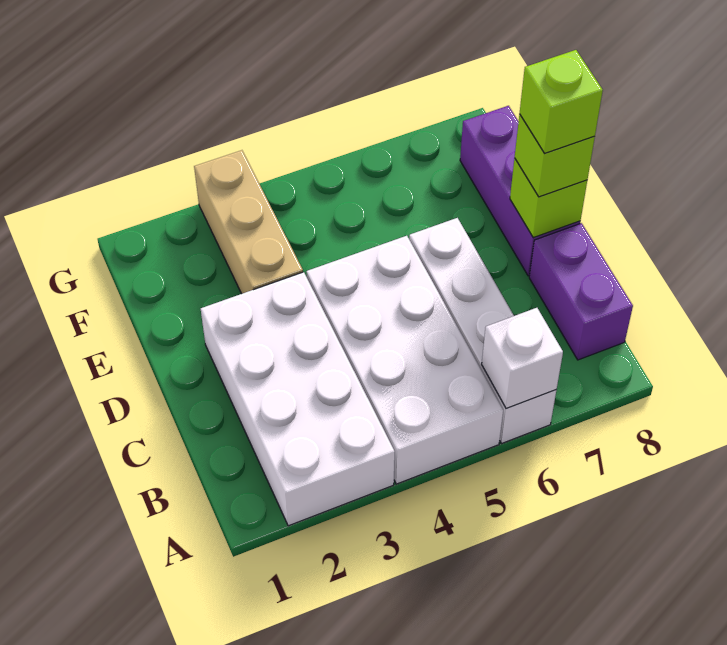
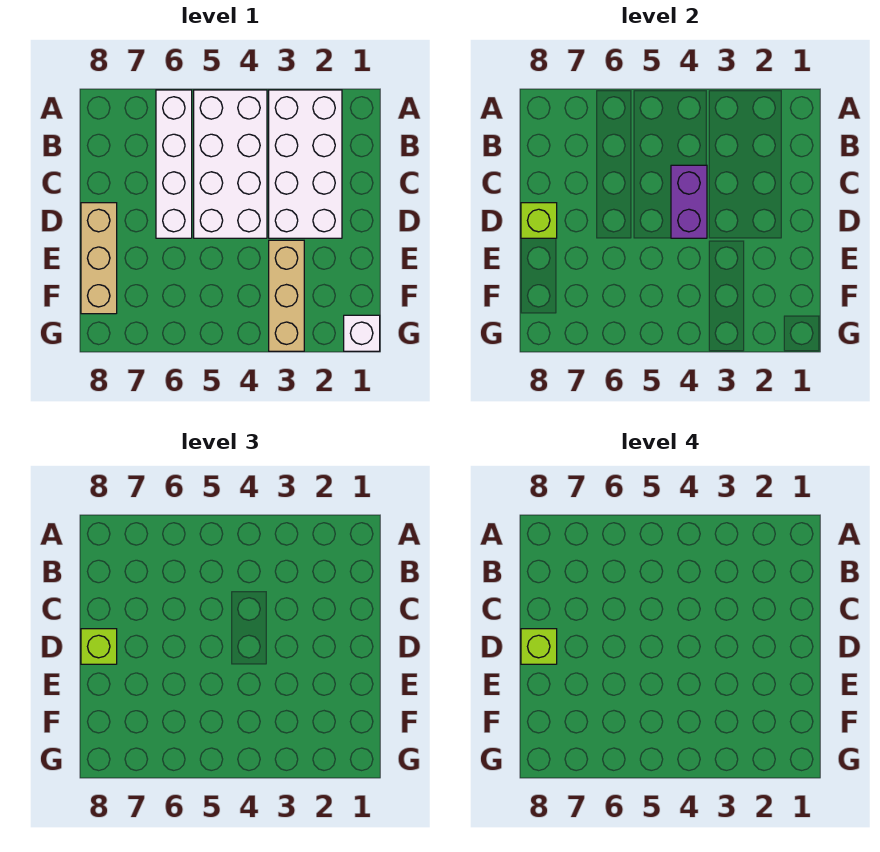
white brick A6 level 2 -> white brick G1 level 1
purple brick B8:C8 level 1 -> purple brick C4:D4 level 2
purple brick D8:F8 level 1 -> tan brick D8:F8 level 1

